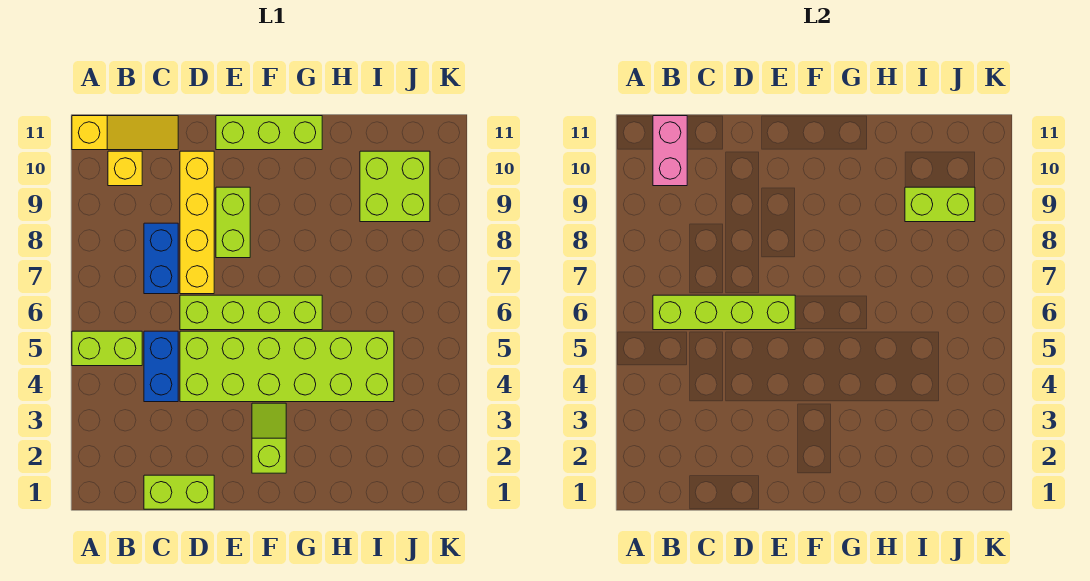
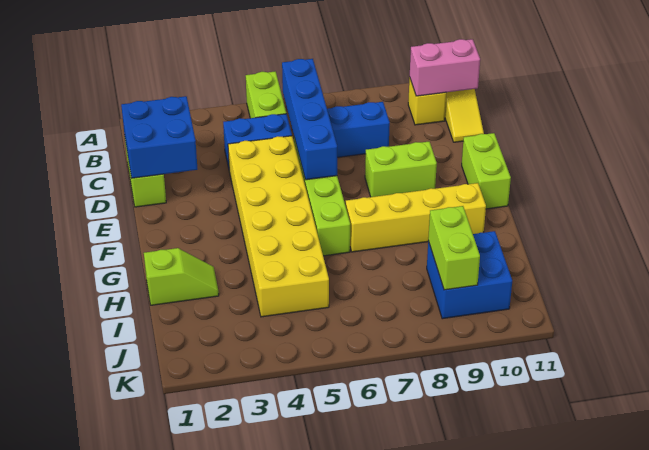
lime brick B6:E6 level 2 -> blue brick B6:E6 level 2
none -> blue brick C1:D2 level 2
lime brick D4:I5 level 1 -> yellow brick D4:I5 level 1
yellow brick D7:D10 level 1 -> yellow brick G7:G10 level 1
lime brick E11:G11 level 1 -> lime brick E11:F11 level 1
lime slope F2:F3 level 1 top 2 -> lime slope H1:H2 level 1 top 1
lime brick I9:J10 level 1 -> blue brick I9:J10 level 1

